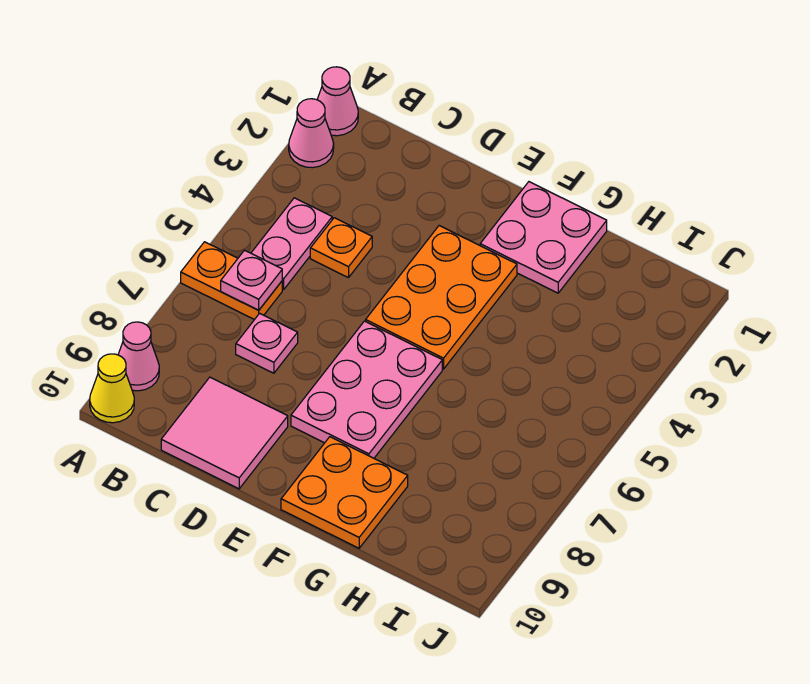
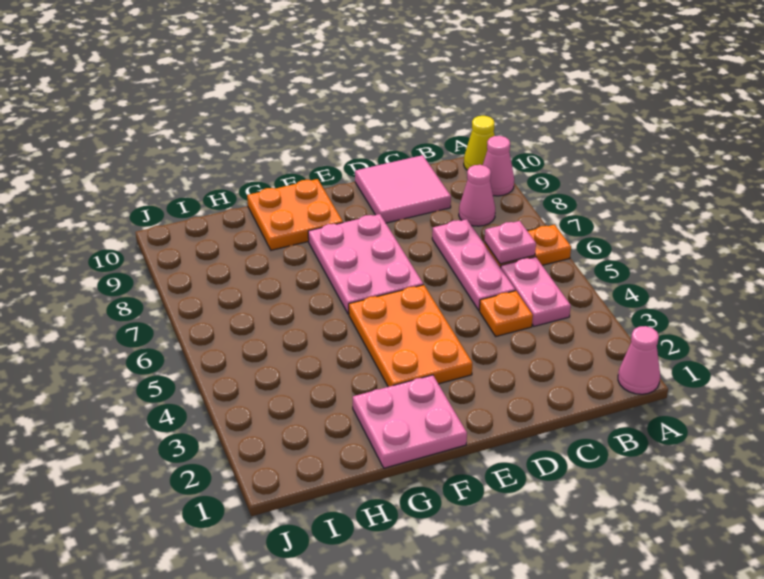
pink cone A2 level 1 -> pink cone B8 level 1
pink plate C7 level 1 -> pink plate C5:C7 level 1

